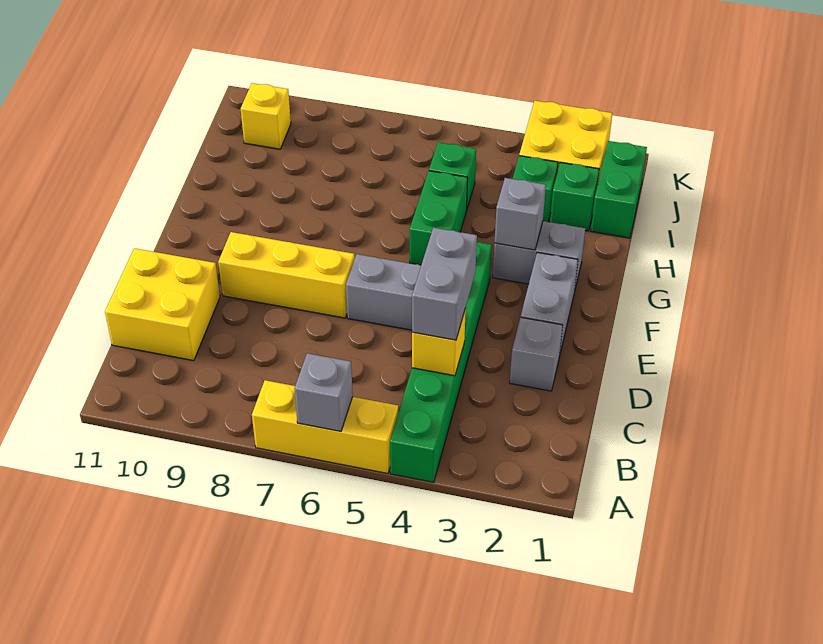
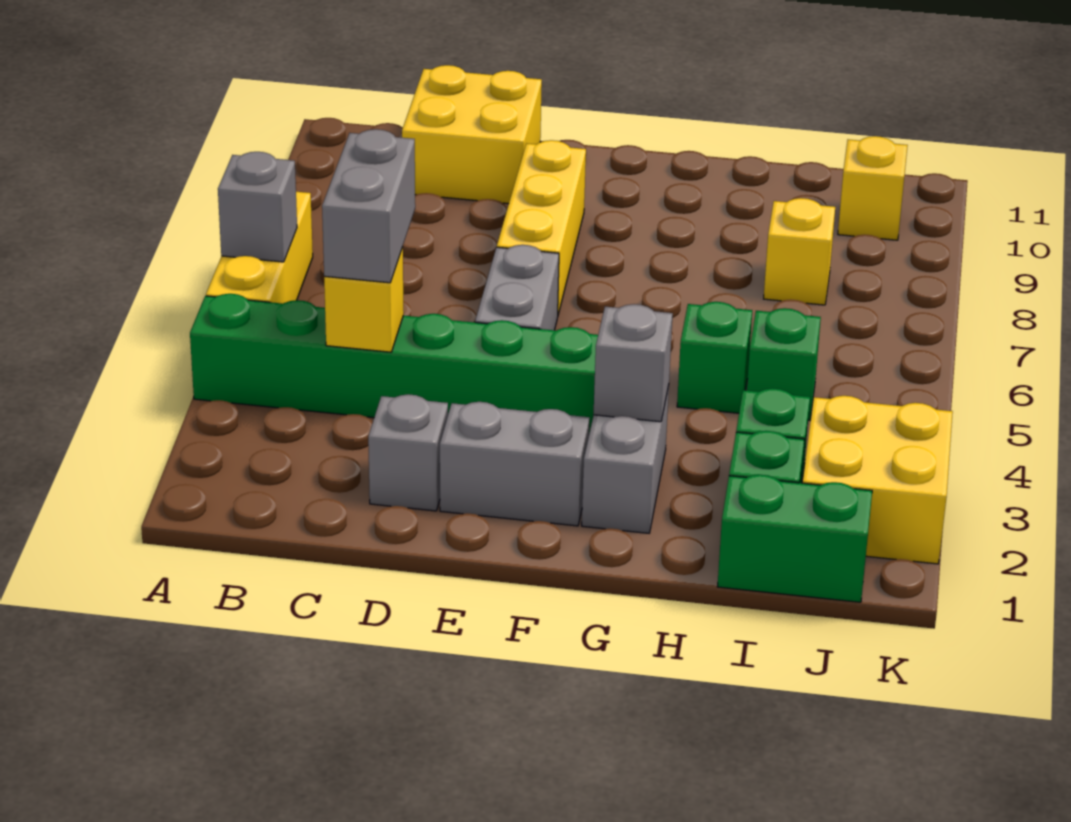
grey brick C4:D4 level 3 -> grey brick C4:C5 level 3
green brick G5:H5 level 1 -> green brick H5 level 1
none -> yellow brick I8 level 1

